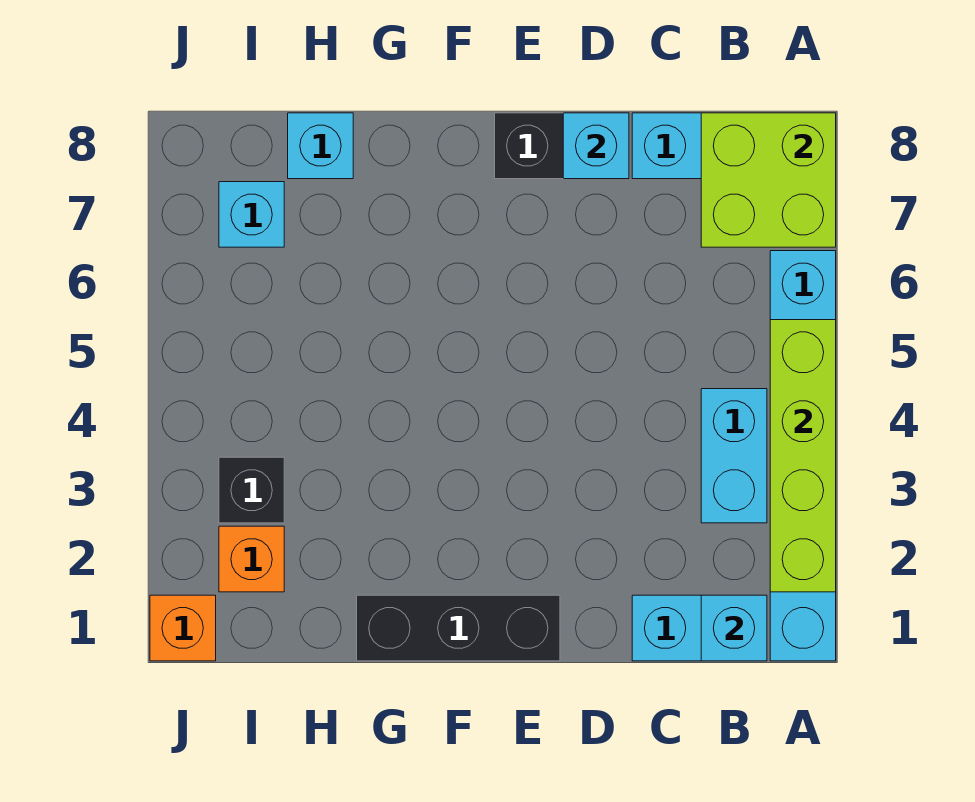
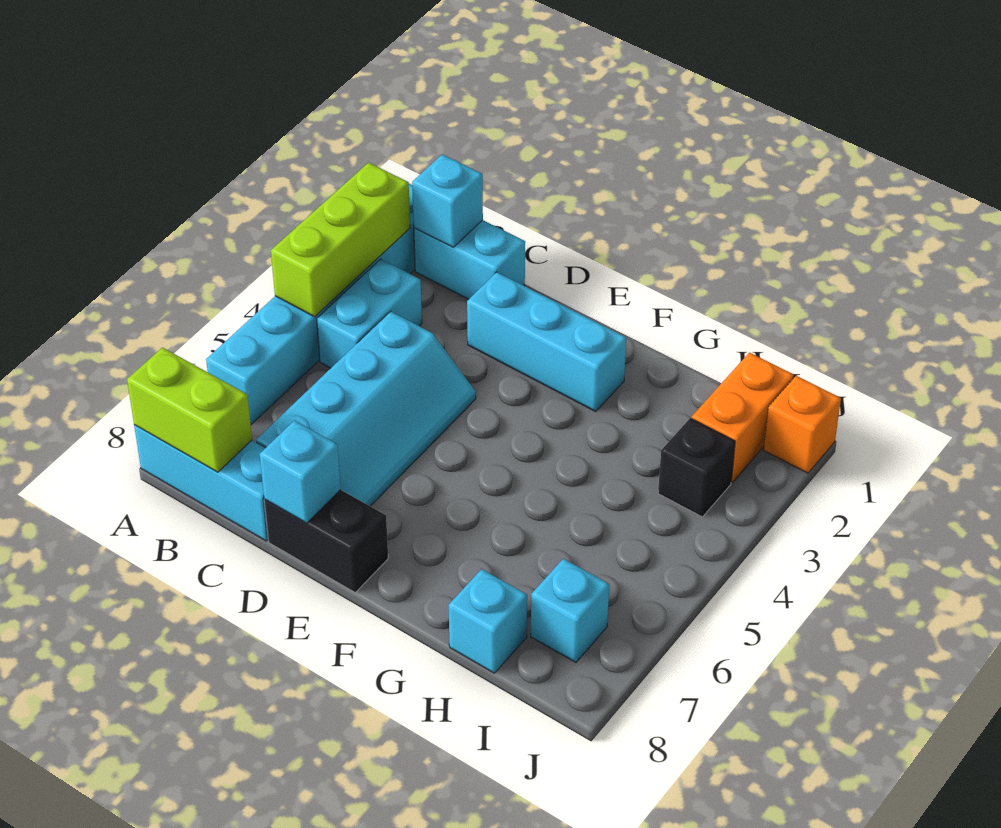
lime brick A2:A5 level 2 -> lime brick A2:A4 level 2
lime brick A7:B8 level 2 -> lime brick A8:B8 level 2
none -> cyan slope C4:D7 level 1 top C
none -> cyan brick D2:F2 level 1
black brick E1:G1 level 1 -> none
orange brick I2 level 1 -> orange brick I1:I2 level 1

